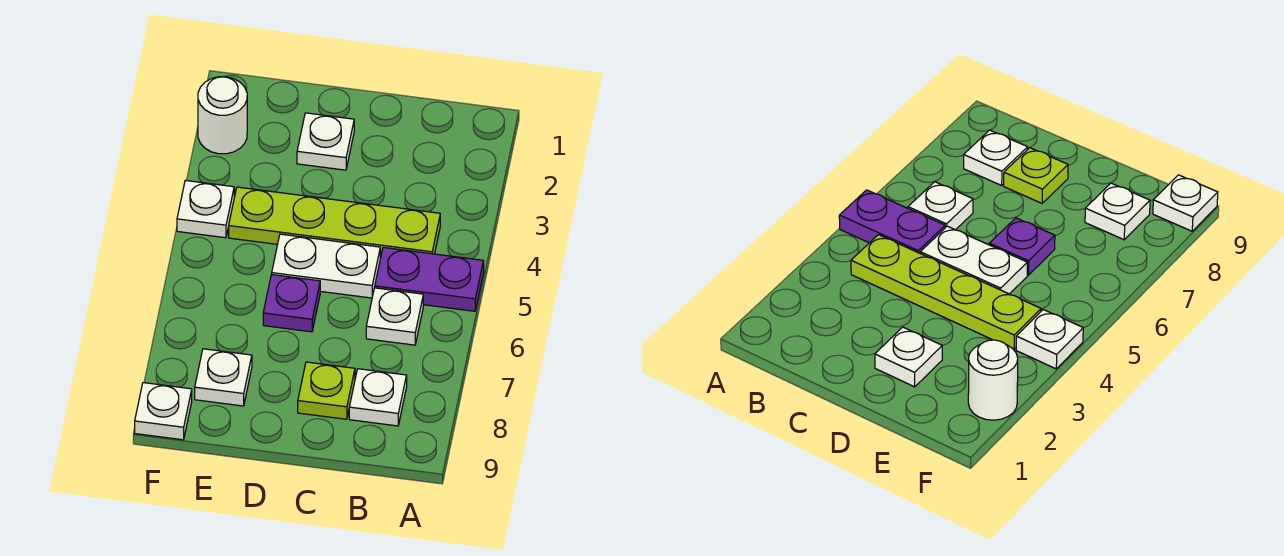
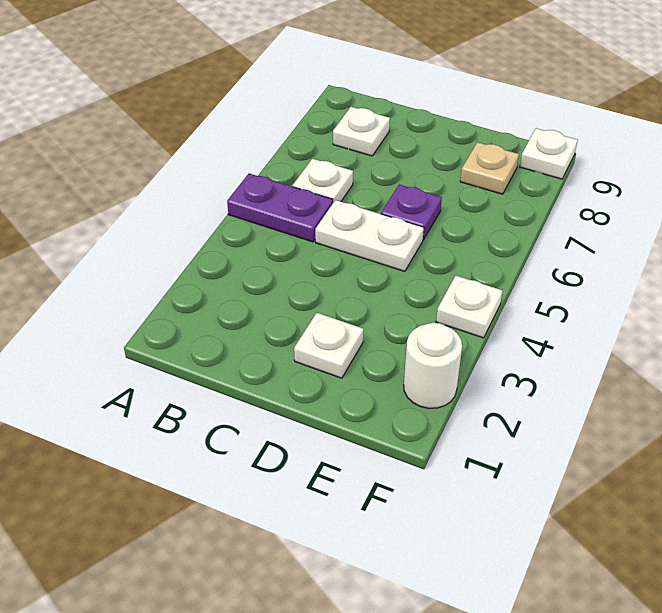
lime plate B4:E4 level 1 -> none
lime plate C8 level 1 -> none
white plate E8 level 1 -> tan plate E8 level 1

